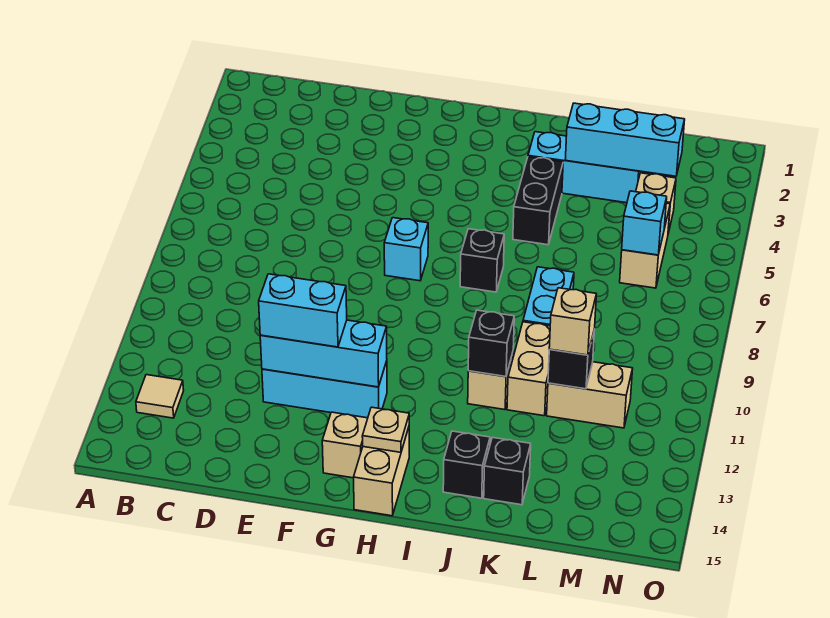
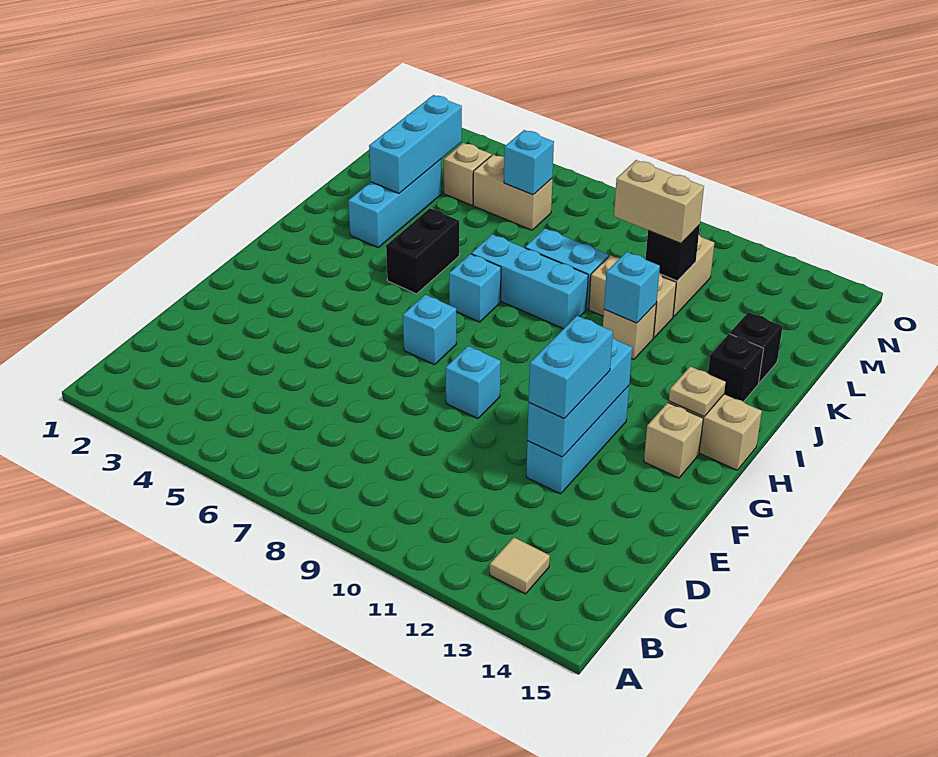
none -> cyan brick F9 level 1
black brick I7 level 1 -> cyan brick I7 level 1
black brick J4:J5 level 1 -> black brick I5:J5 level 1
none -> cyan brick J7:J9 level 1
black brick J11 level 2 -> cyan brick J11 level 2
tan brick L11 level 3 -> tan brick L10:L11 level 3

